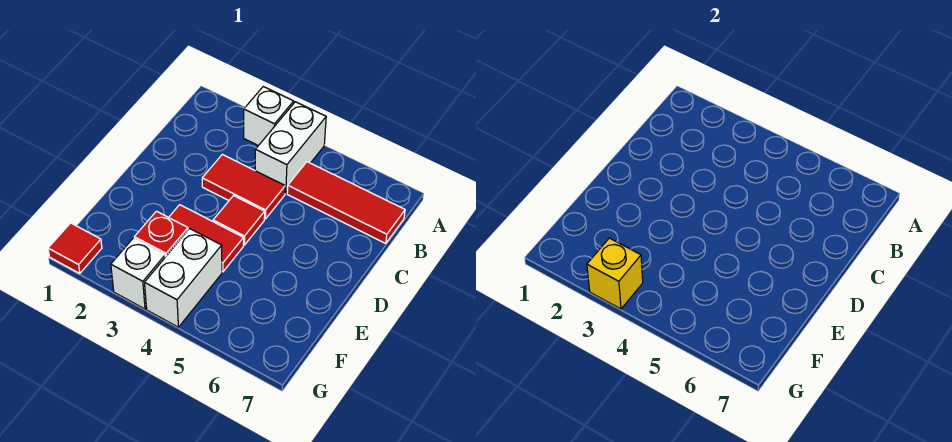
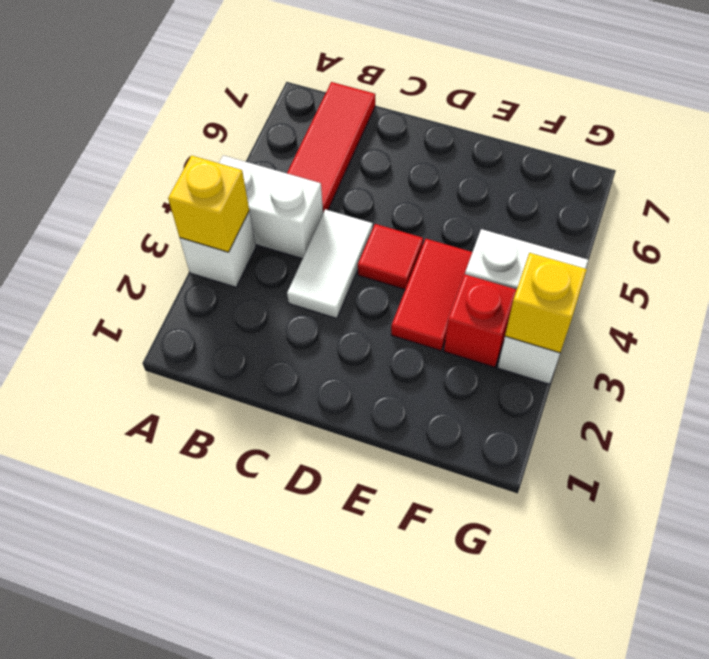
none -> yellow brick A3 level 2
red tile C3:C4 level 1 -> white tile C3:C4 level 1
red tile G1 level 1 -> none

